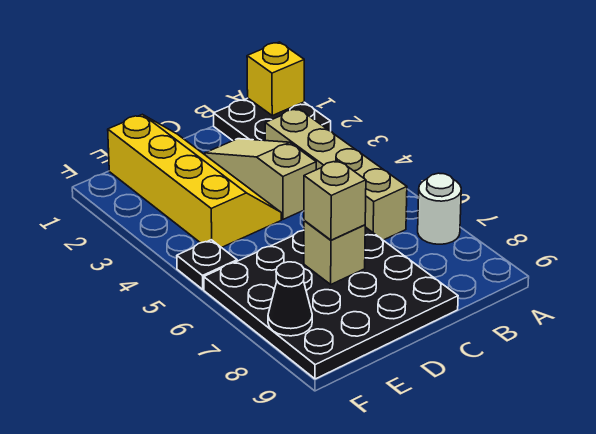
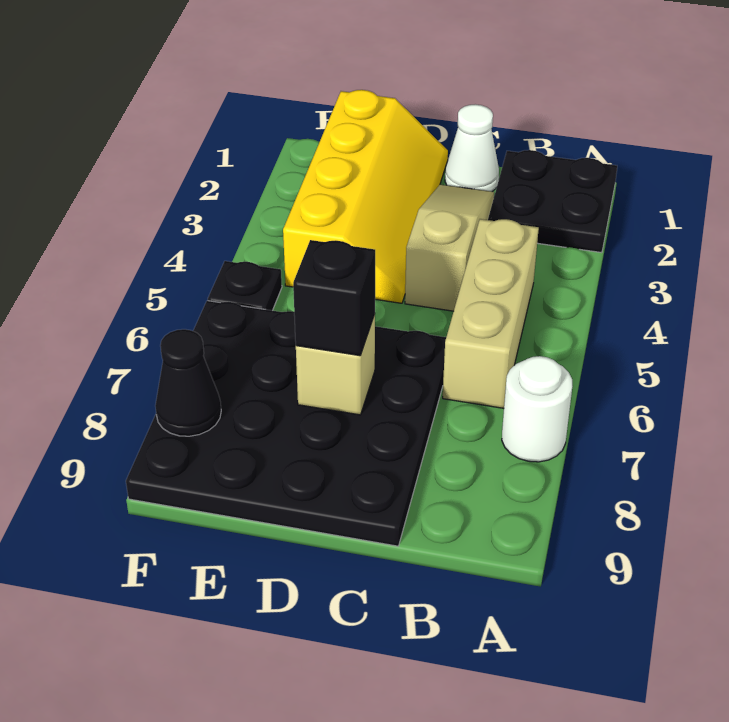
yellow brick A1 level 2 -> none
tan brick B3:B6 level 1 -> tan brick B4:B6 level 1
none -> white cone C1 level 1
tan brick D7 level 3 -> black brick D7 level 3

